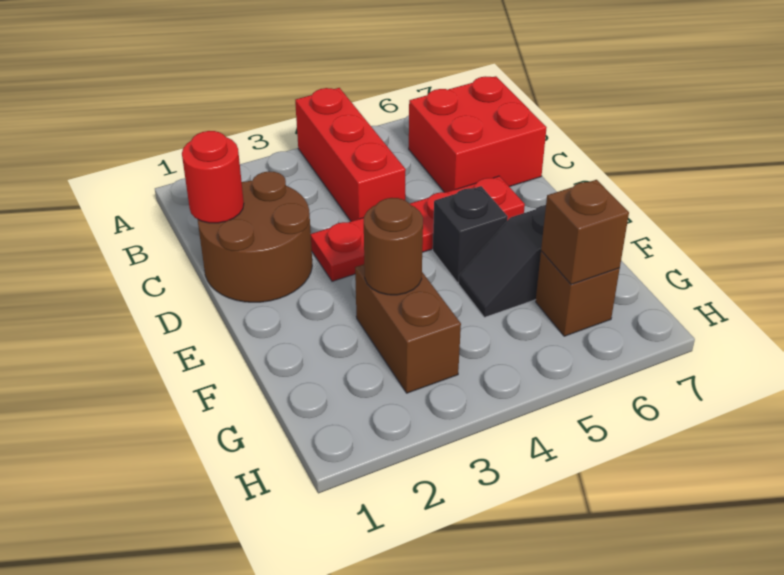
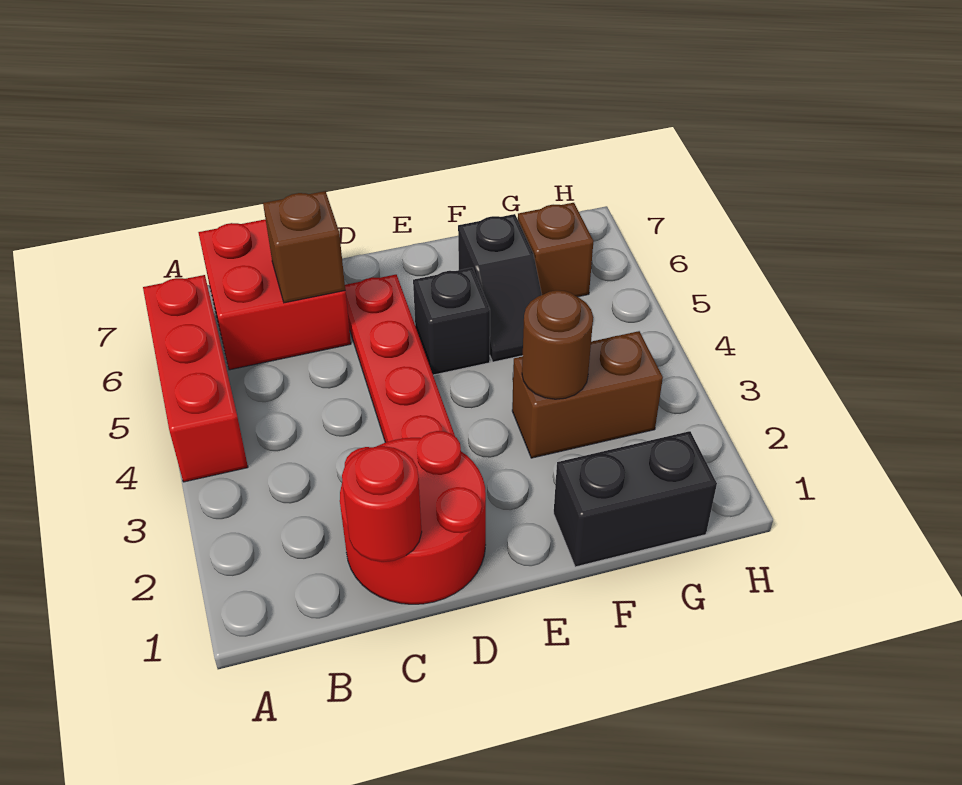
red brick A4:C4 level 1 -> red brick A4:A6 level 1
brown round brick C1:D2 level 1 -> red round brick C1:D2 level 1
none -> black brick F1:G1 level 1
brown brick G6 level 2 -> brown brick C6 level 2

